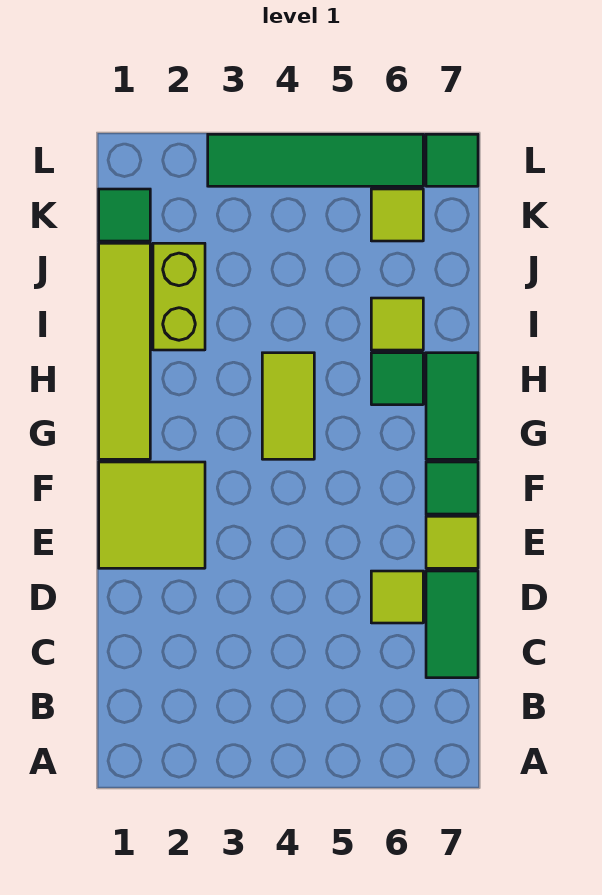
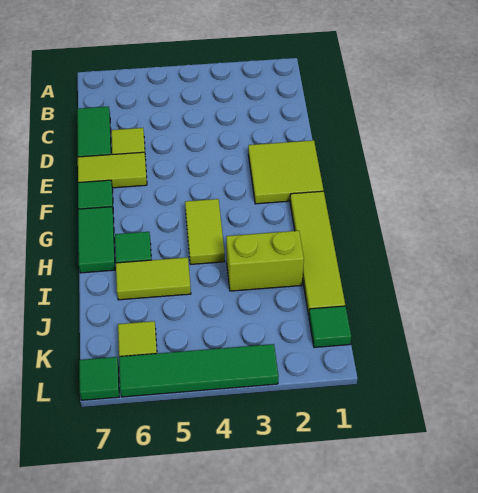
lime tile E7 level 1 -> lime tile E6:E7 level 1
lime brick I2:J2 level 1 -> lime brick I2:I3 level 1
lime tile I6 level 1 -> lime tile I5:I6 level 1

